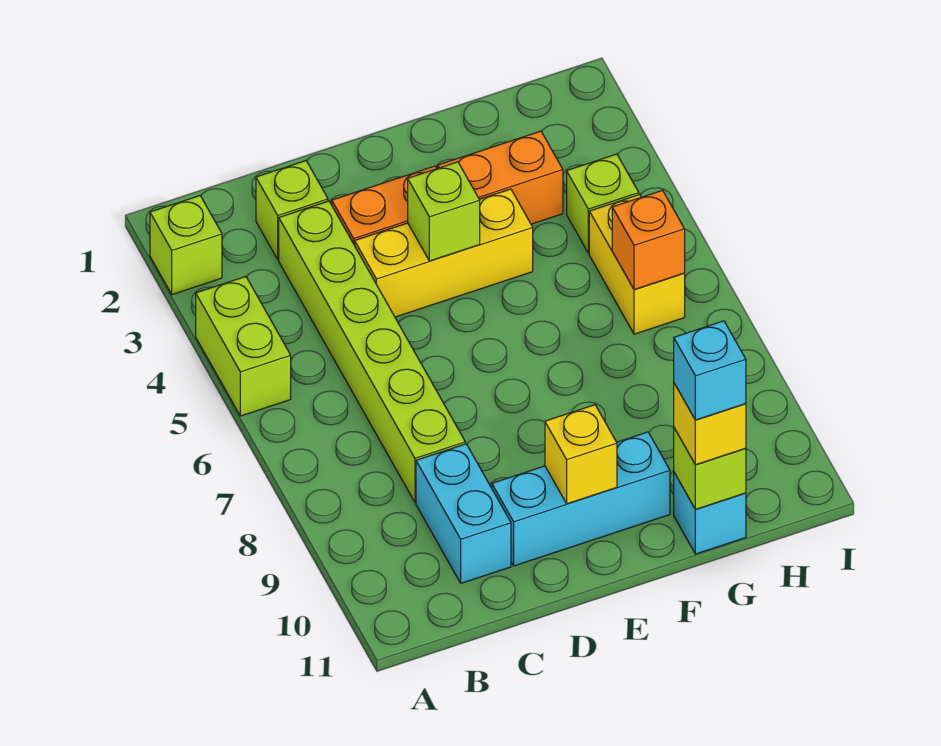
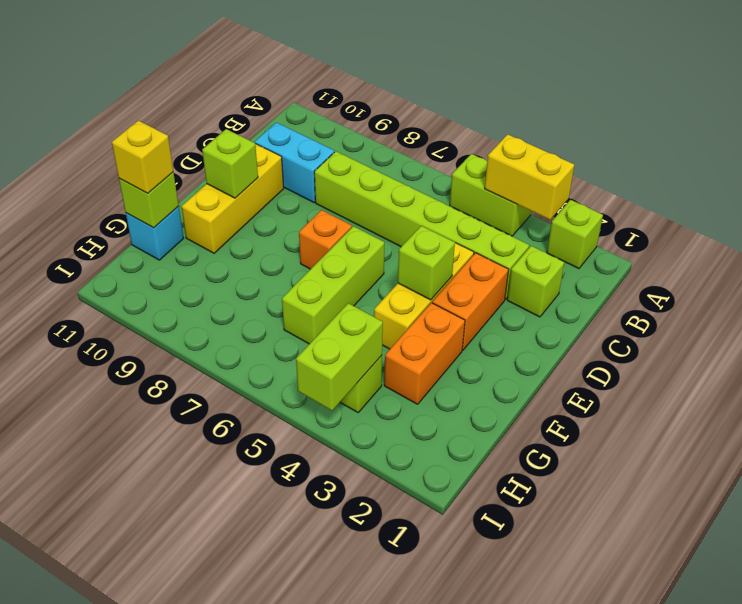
cyan brick D10:F10 level 1 -> yellow brick D10:F10 level 1
none -> lime brick E6:G6 level 1
yellow brick E10 level 2 -> lime brick E10 level 2
cyan brick G11 level 4 -> none
none -> lime brick H4:I4 level 2
yellow brick H5:H6 level 1 -> yellow brick A3:A4 level 2
orange brick H6 level 2 -> orange brick E7 level 1

